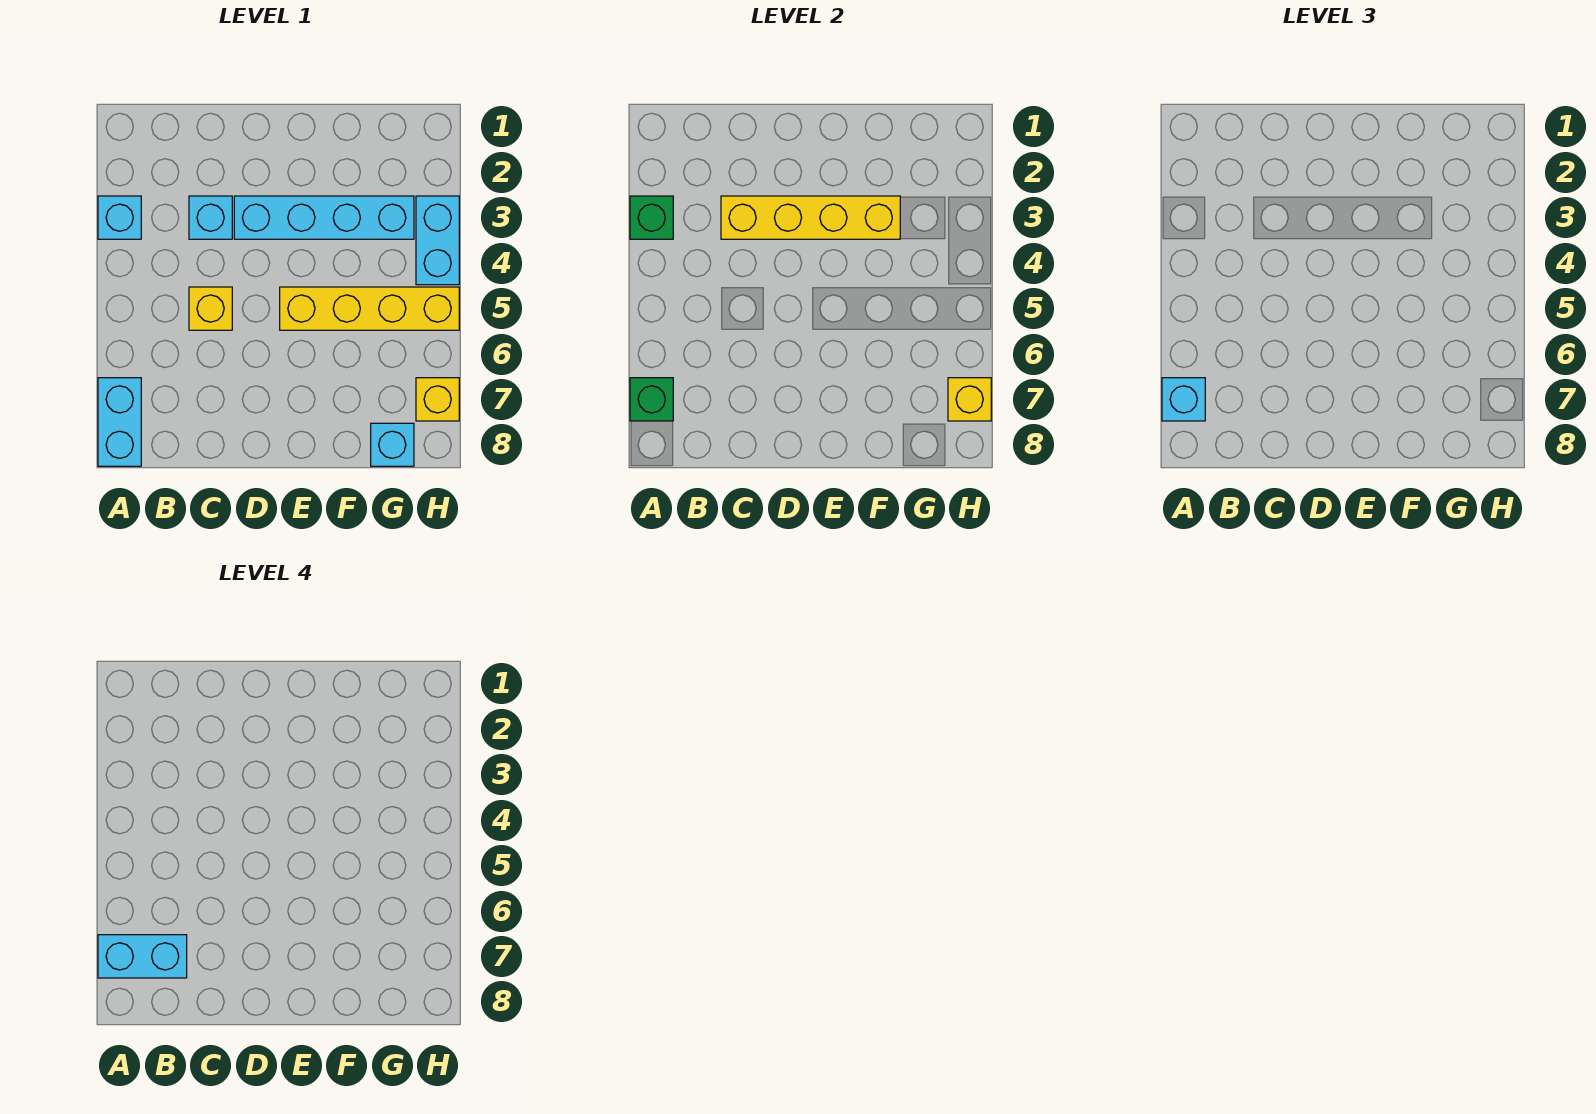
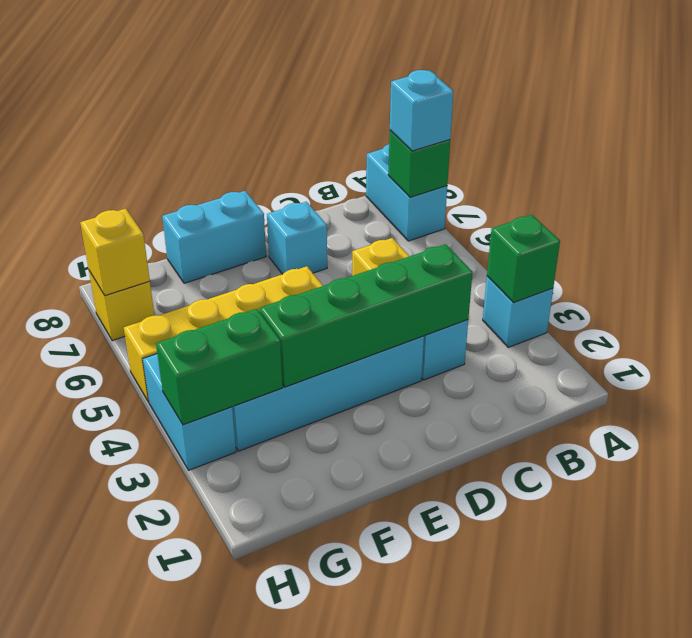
cyan brick A7:B7 level 4 -> cyan brick E8:F8 level 1
yellow brick C3:F3 level 2 -> green brick C3:F3 level 2
none -> green brick G3:H3 level 2
cyan brick G8 level 1 -> cyan brick D7 level 1

